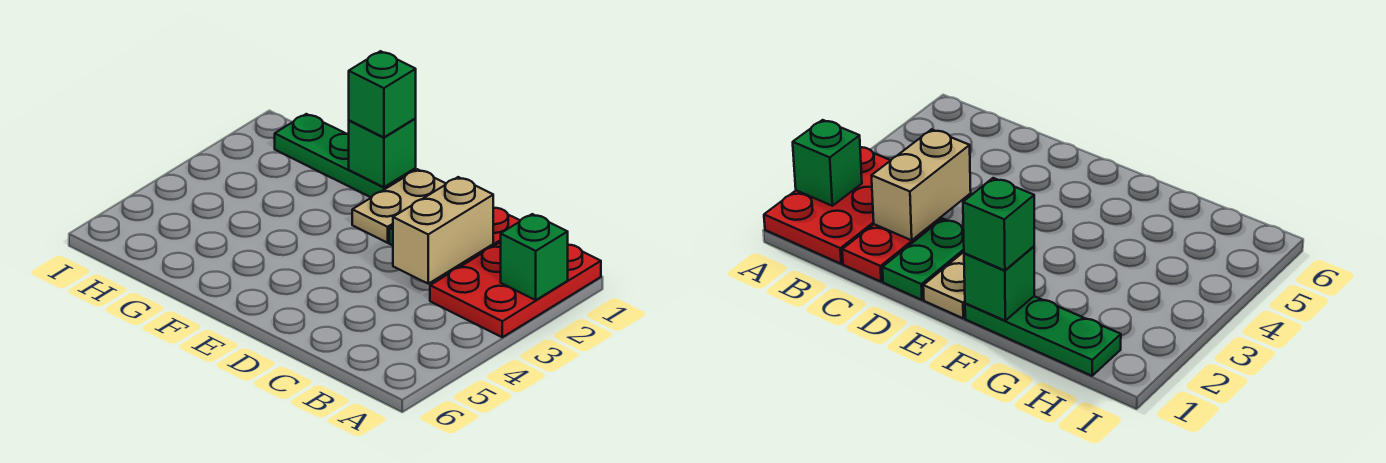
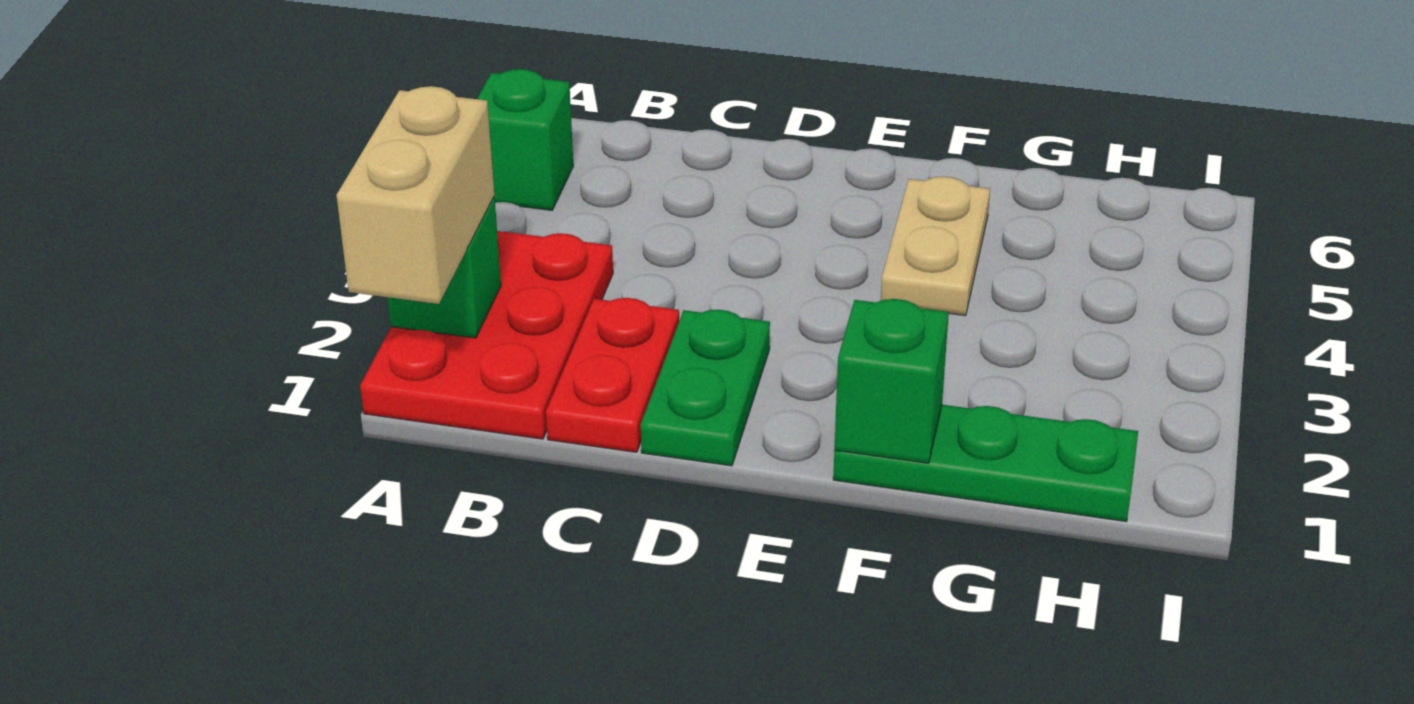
tan brick C2:C3 level 2 -> tan brick A1:A2 level 3
tan plate E1:E2 level 1 -> tan plate F4:F5 level 1
green brick F1 level 3 -> green brick A5 level 1

